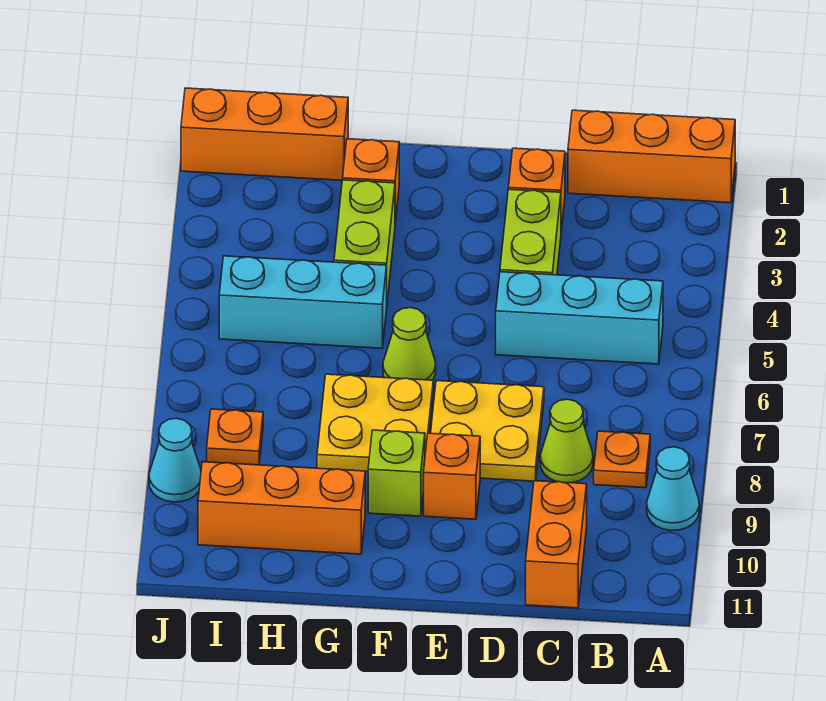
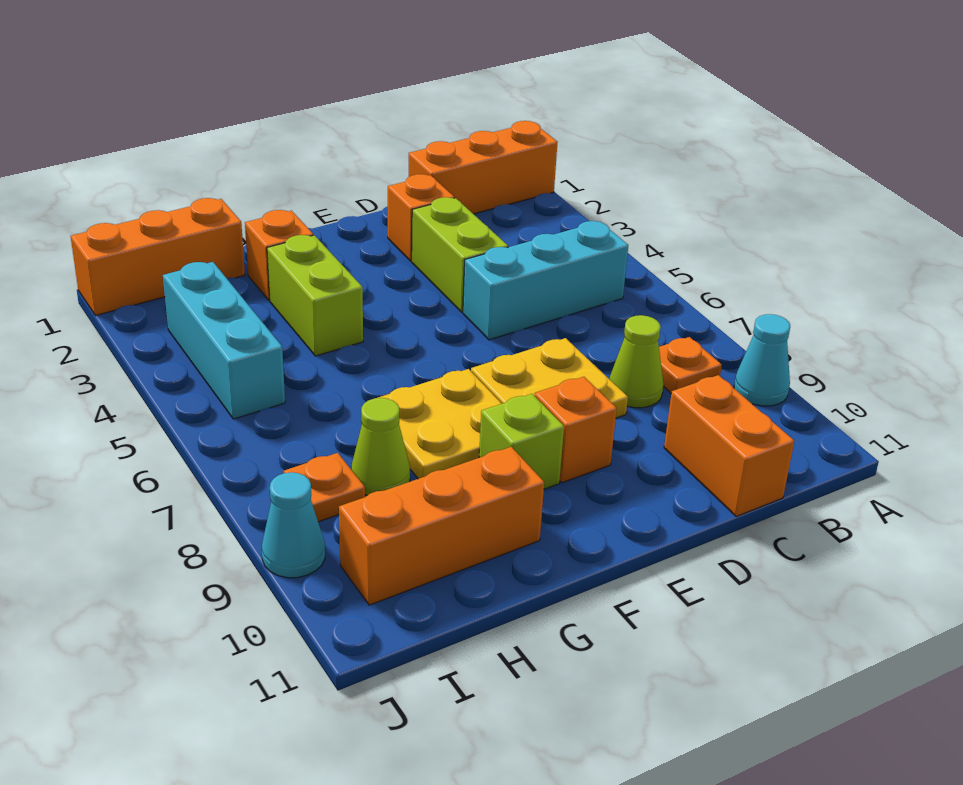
lime cone F6 level 1 -> lime cone H8 level 1
cyan brick G5:I5 level 1 -> cyan brick I3:I5 level 1

